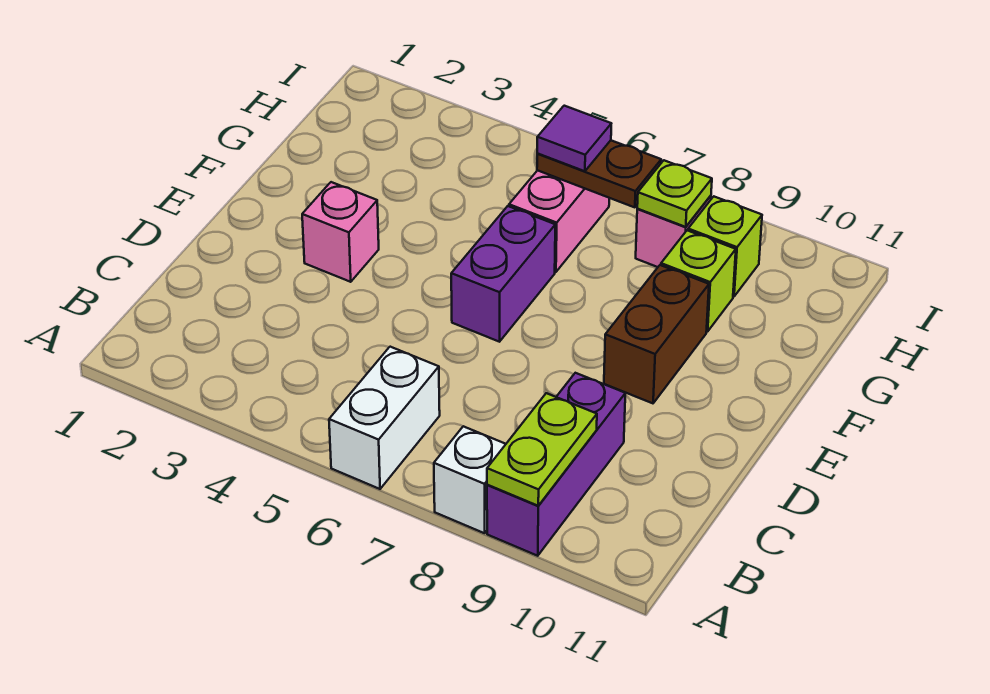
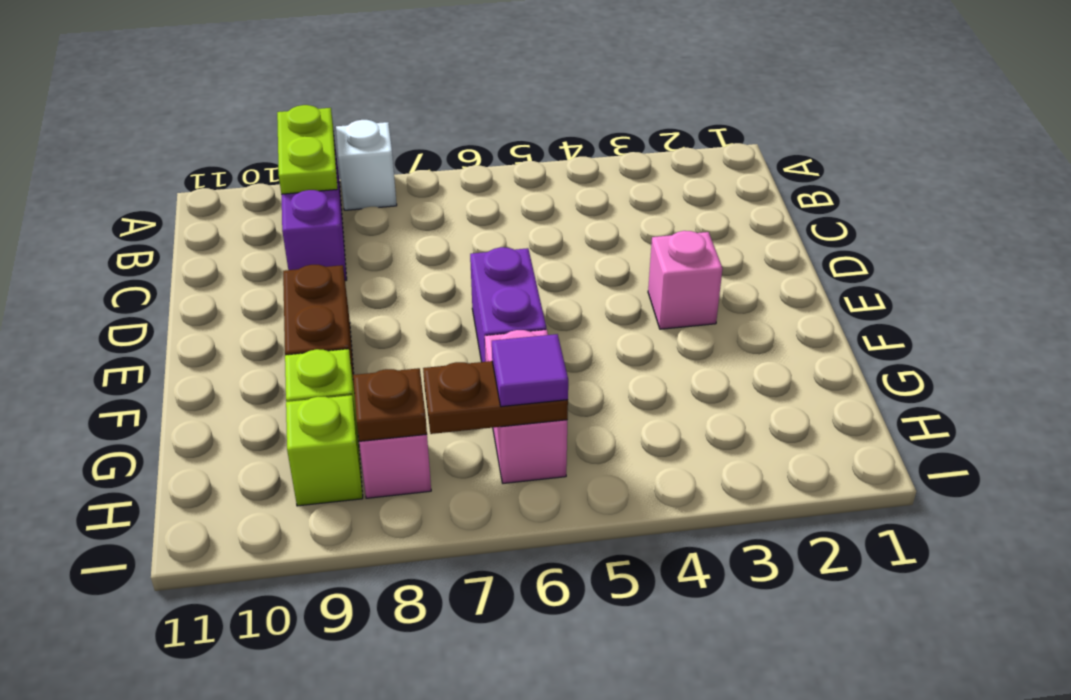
white brick A6:B6 level 1 -> none
lime plate H8 level 2 -> brown plate H8 level 2

